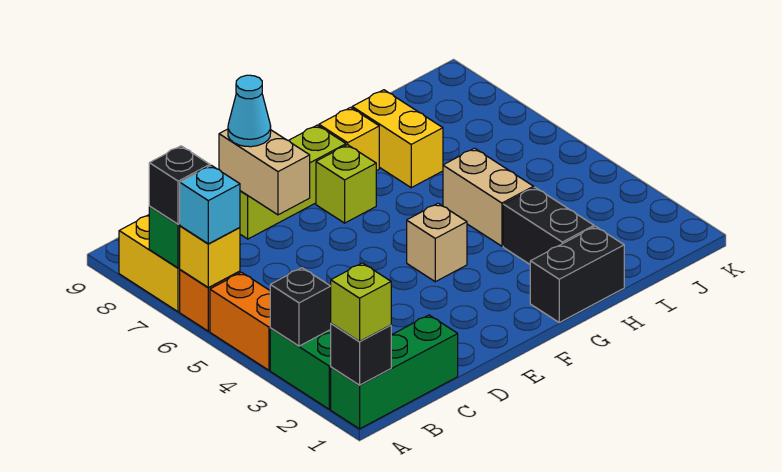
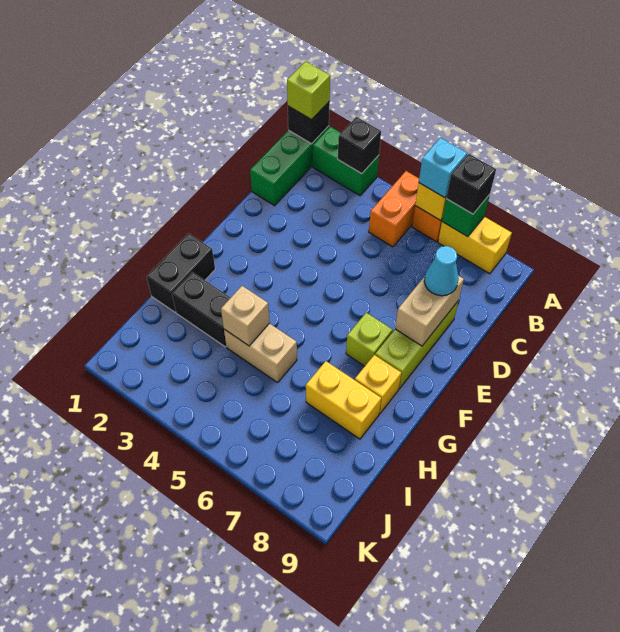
orange brick A4:A5 level 1 -> orange brick A5:B5 level 1
tan brick D7:D8 level 2 -> tan brick D8:E8 level 2
tan brick F4 level 1 -> tan brick H4 level 2

